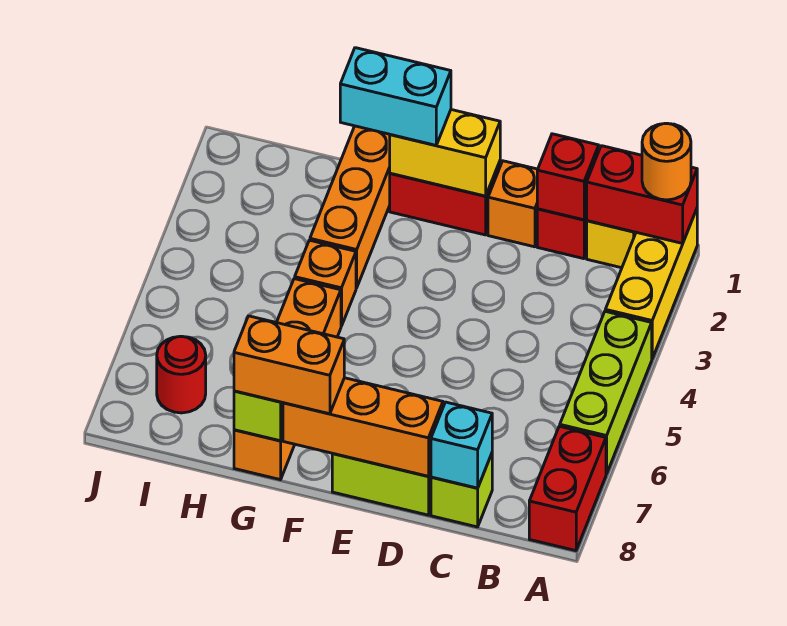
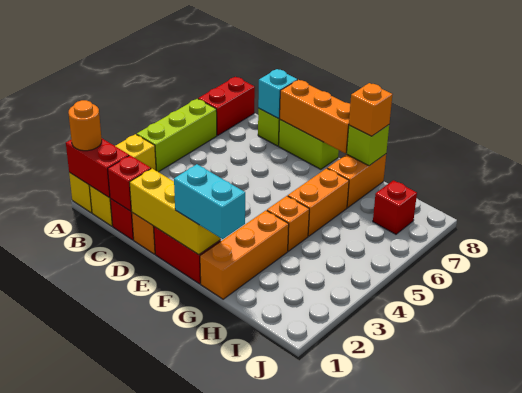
yellow brick E1:F1 level 2 -> yellow brick D1:F1 level 2
orange brick F8:G8 level 3 -> orange brick G8 level 3
red round brick I7 level 1 -> red brick I7 level 1

